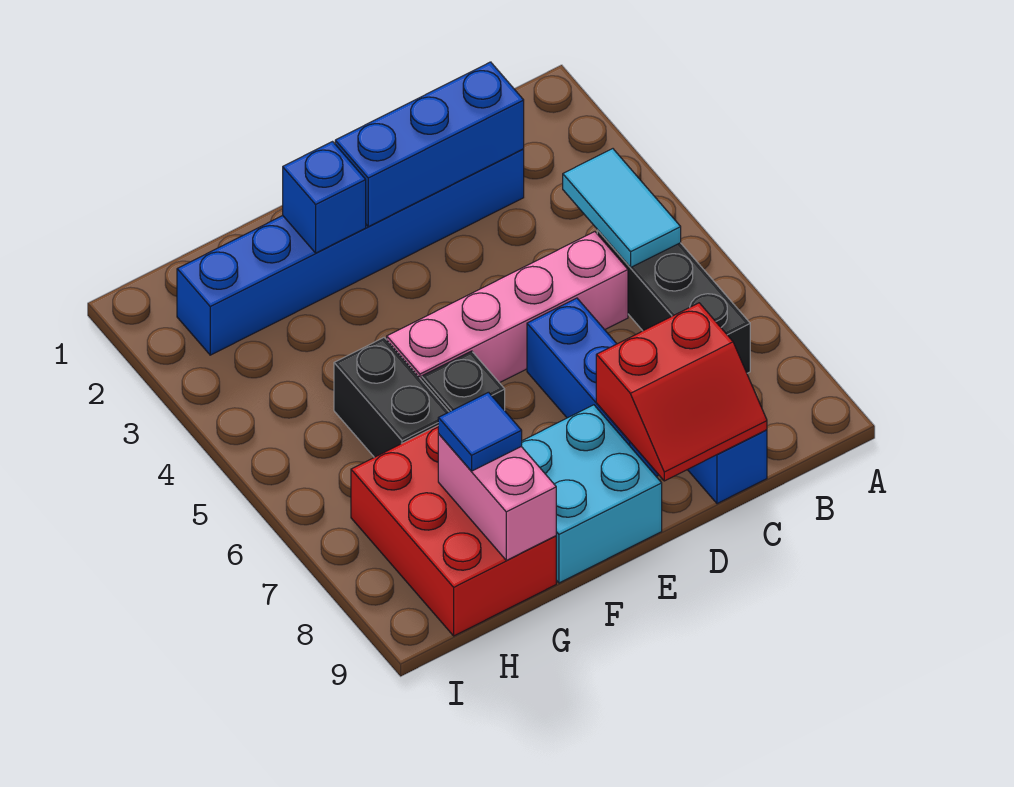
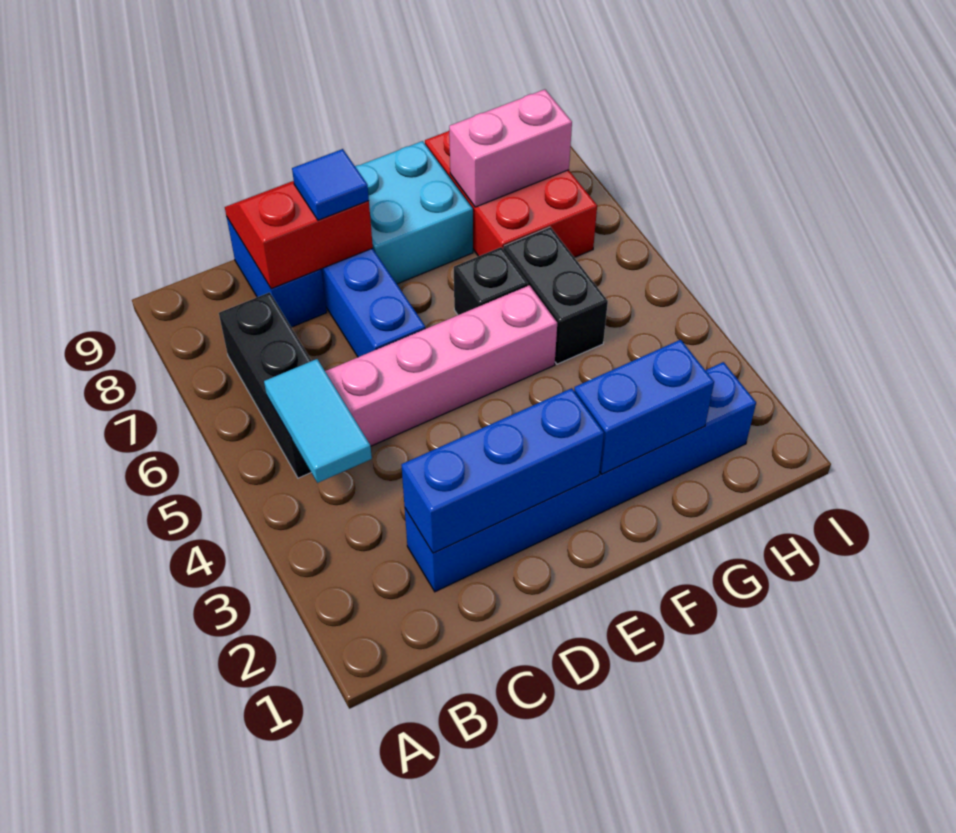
blue brick F2 level 2 -> blue brick F2:G2 level 2
pink brick G8:G9 level 2 -> pink brick G8:H8 level 2
blue tile G8 level 3 -> blue tile D8 level 3

